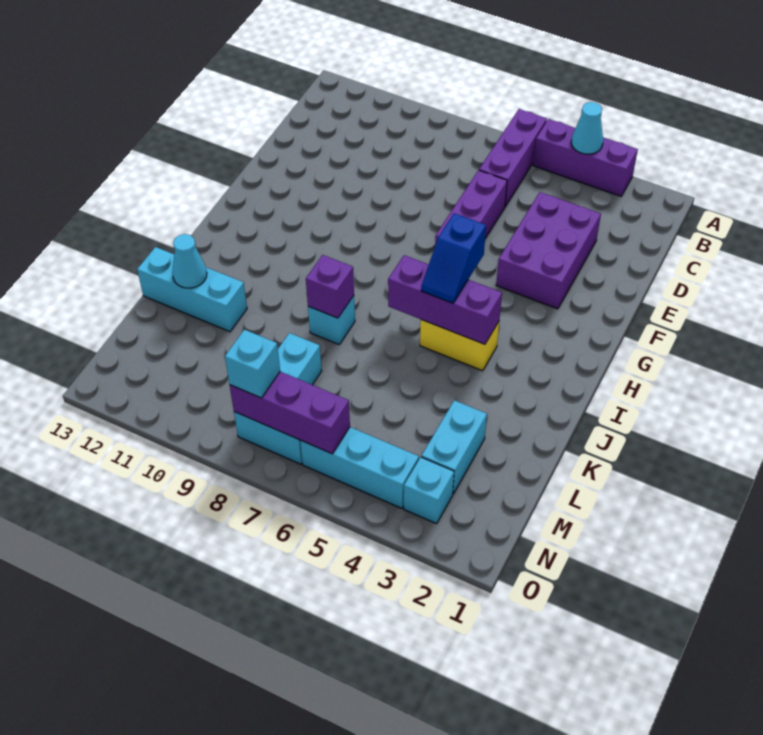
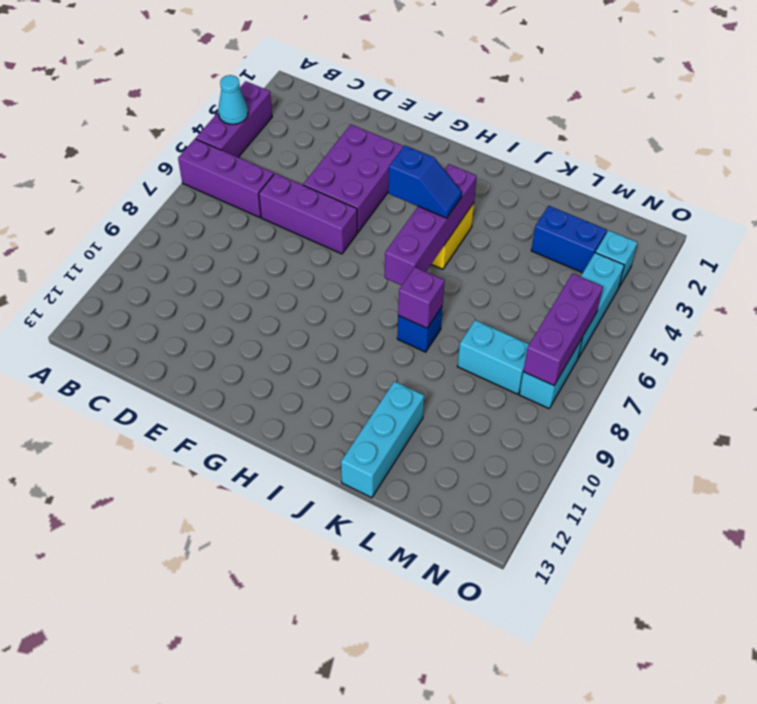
purple brick D3:F4 level 1 -> purple brick E3:F5 level 1
purple brick I4:I6 level 2 -> purple brick I4:I7 level 2
cyan brick J8 level 1 -> blue brick J8 level 1
cyan cone K12 level 2 -> none
cyan brick L3:M3 level 1 -> blue brick L3:M3 level 1
cyan brick N8 level 3 -> none

